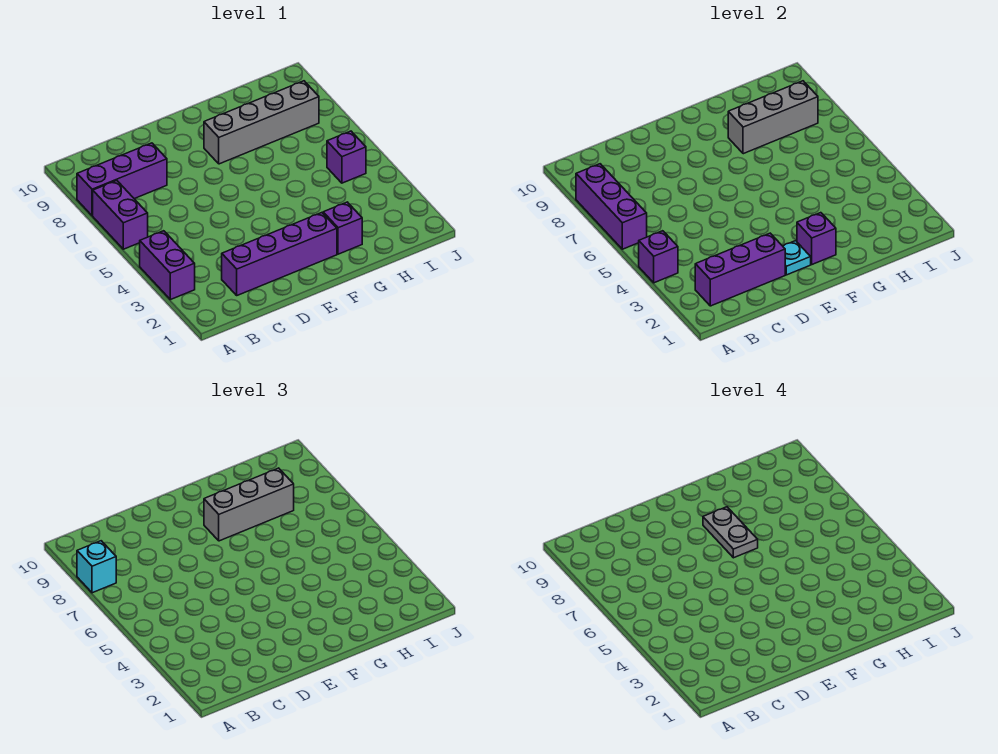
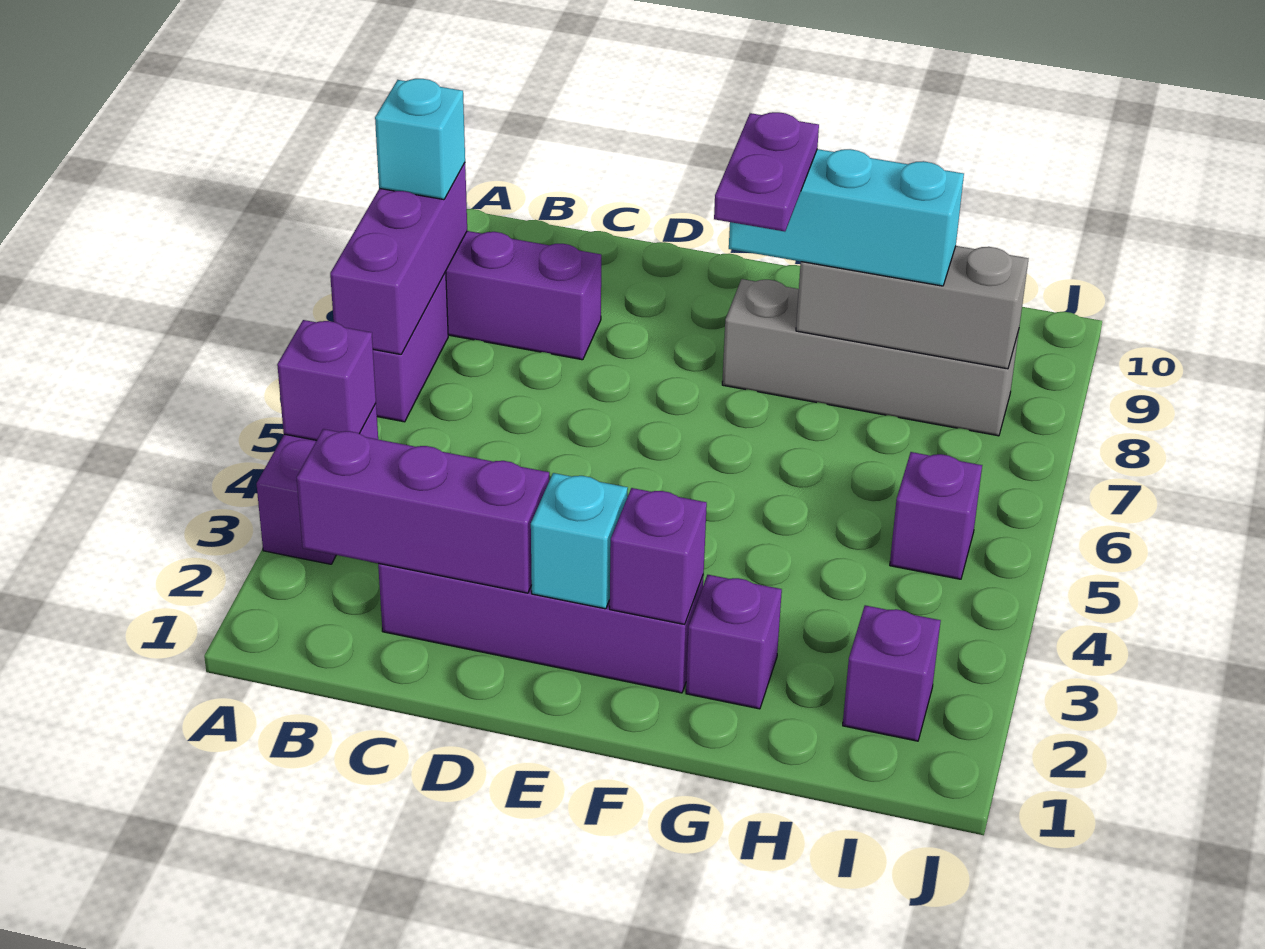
cyan plate E2 level 2 -> cyan brick E2 level 2
grey plate F7:F8 level 4 -> purple plate F7:F8 level 4
grey brick F8:H8 level 3 -> cyan brick F8:H8 level 3
none -> purple brick I2 level 1

